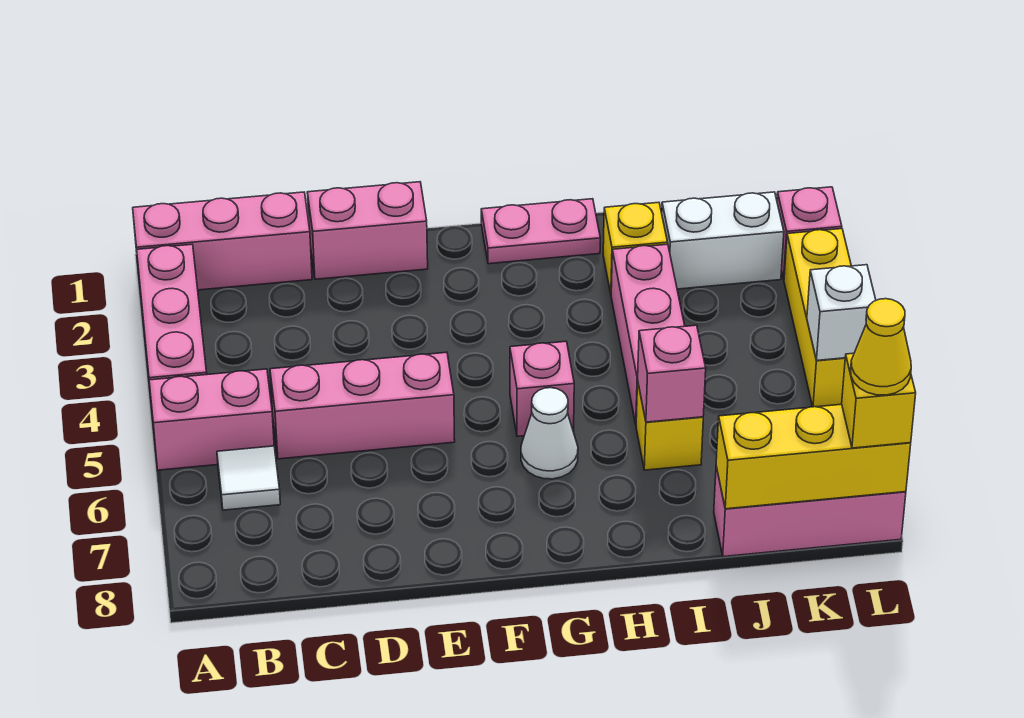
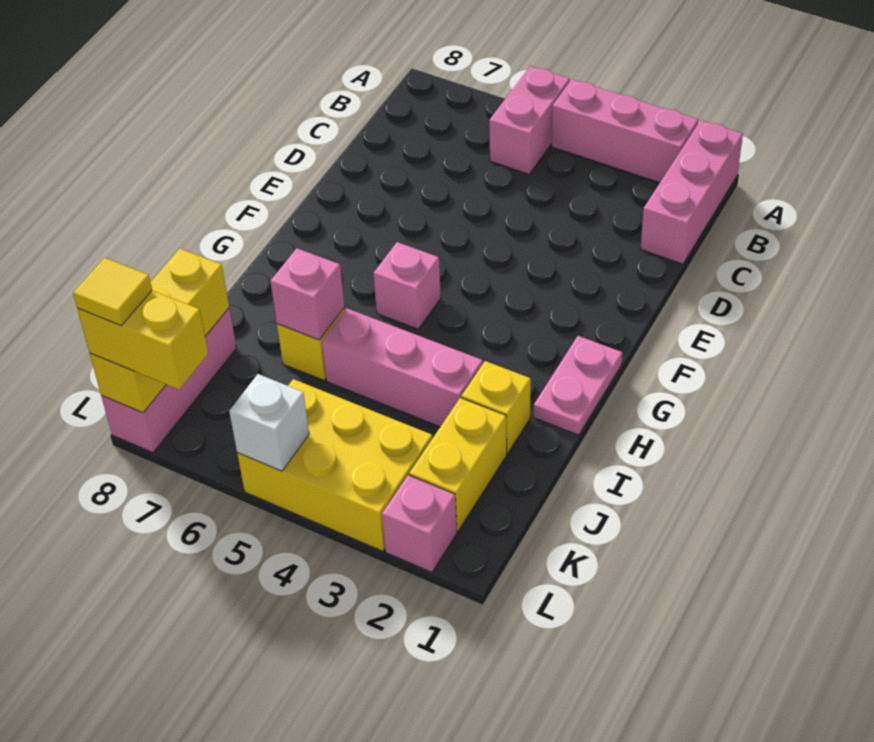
white tile B6 level 1 -> none
pink brick C5:E5 level 1 -> none
pink brick D1:E1 level 1 -> none
white cone G6 level 1 -> none
white brick J2:K2 level 1 -> yellow brick J2:K2 level 1
yellow brick L3:L5 level 1 -> yellow brick K3:L5 level 1
yellow brick L8 level 3 -> yellow brick L7:L8 level 3
yellow cone L8 level 4 -> yellow tile L8 level 4

